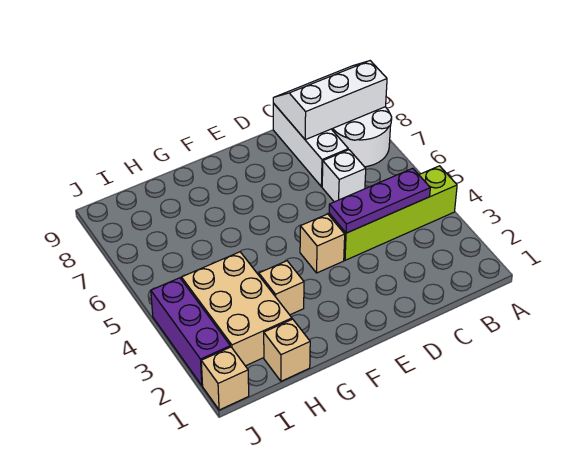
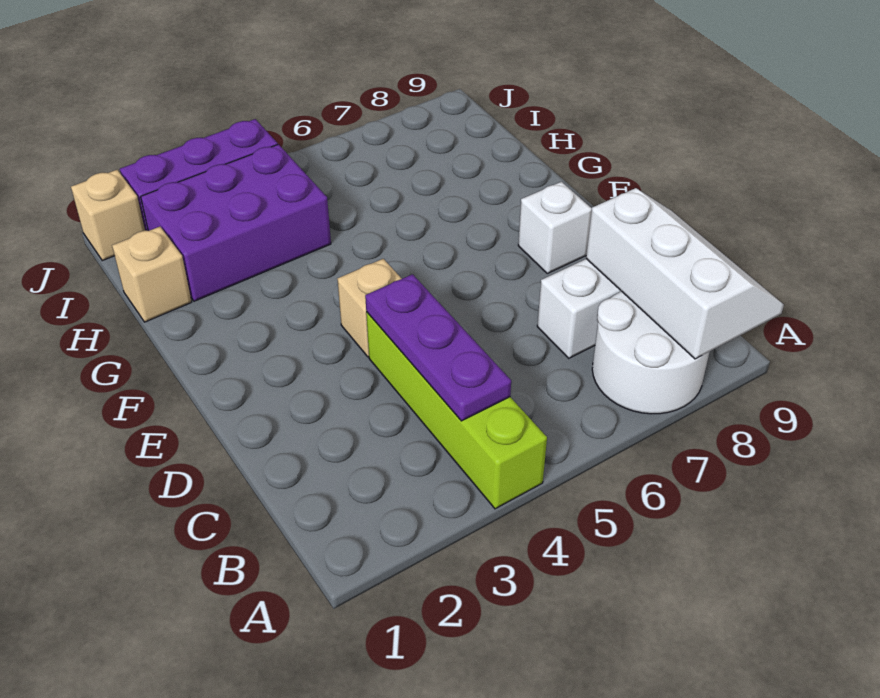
white brick C6 level 1 -> white brick E8 level 1
tan brick G3 level 1 -> none
tan brick H2:I4 level 1 -> purple brick H2:I4 level 1

